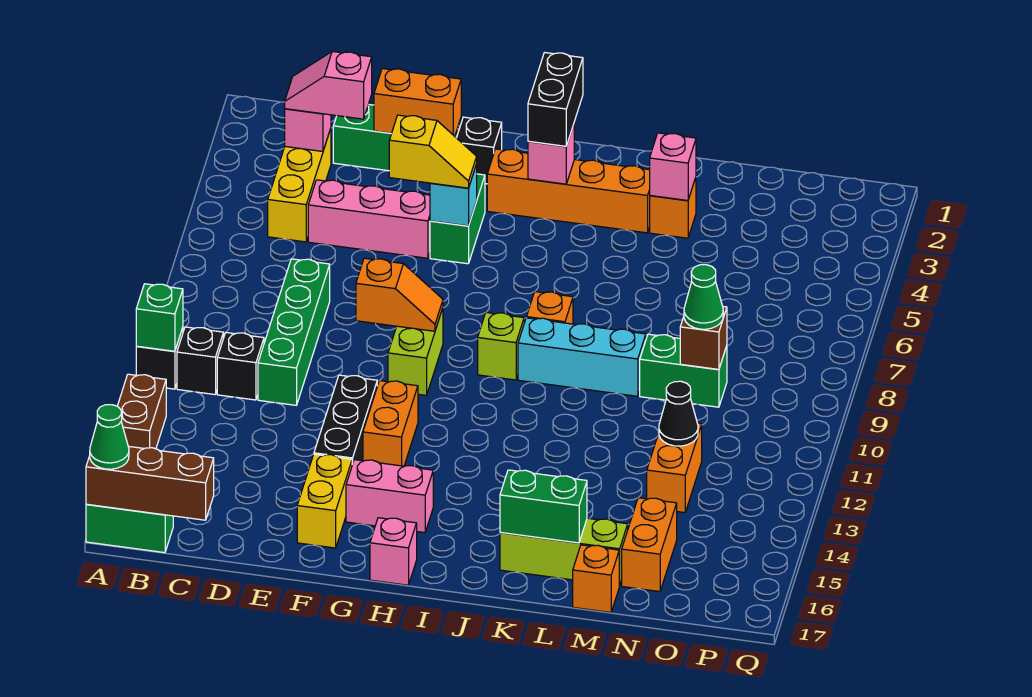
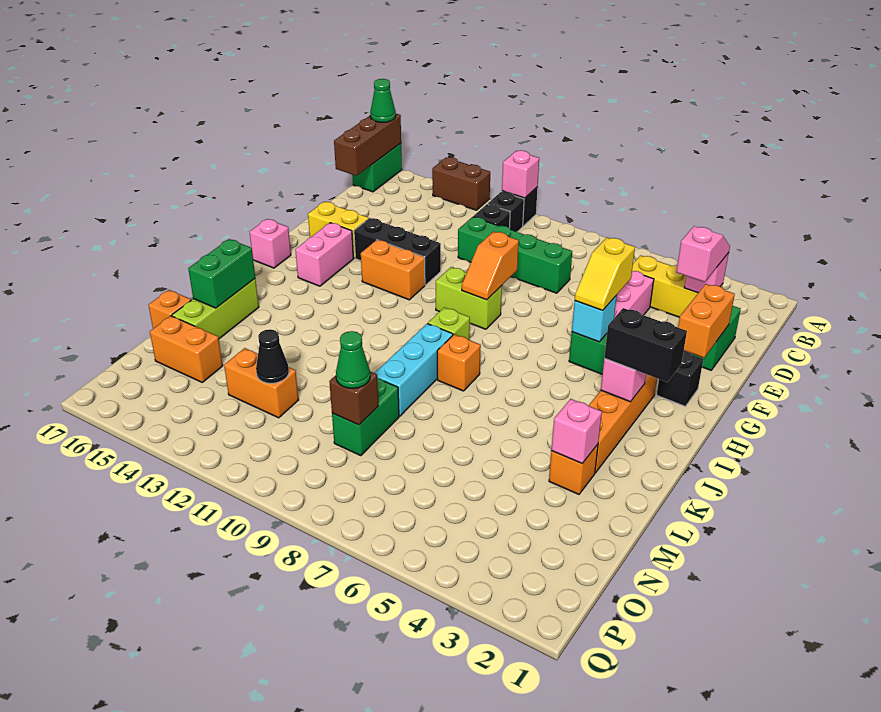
green brick A11 level 2 -> pink brick A11 level 2

